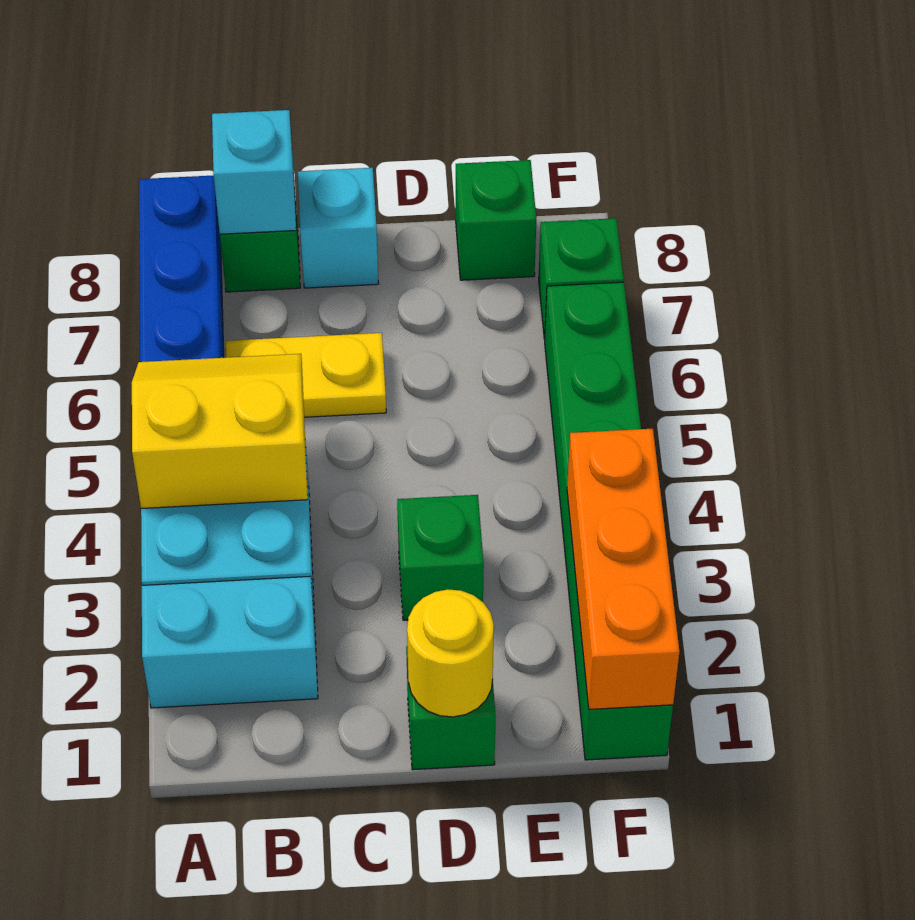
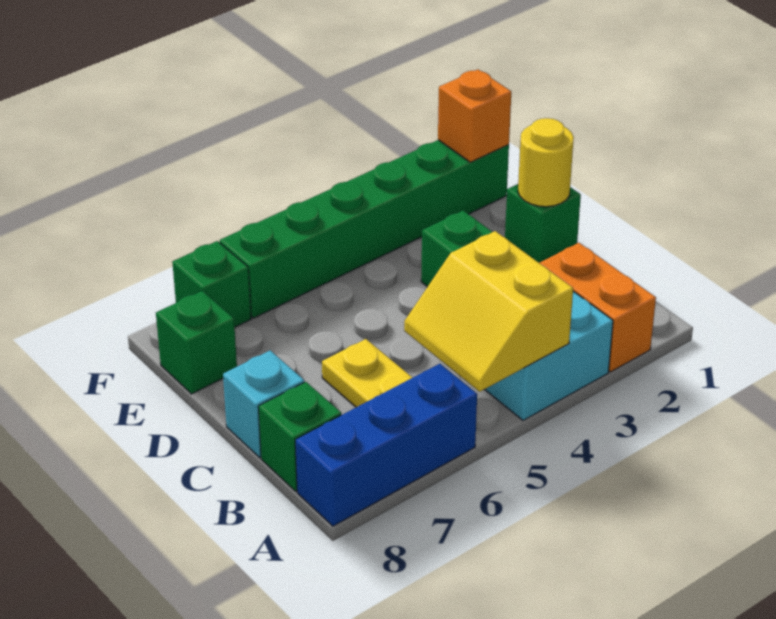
cyan brick A2:B2 level 1 -> orange brick A2:B2 level 1
cyan brick B8 level 2 -> none
orange brick F1:F3 level 2 -> orange brick F1 level 2

